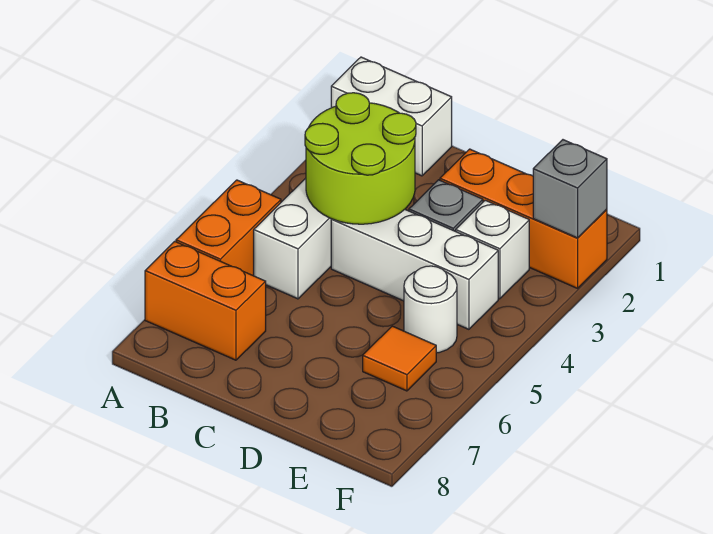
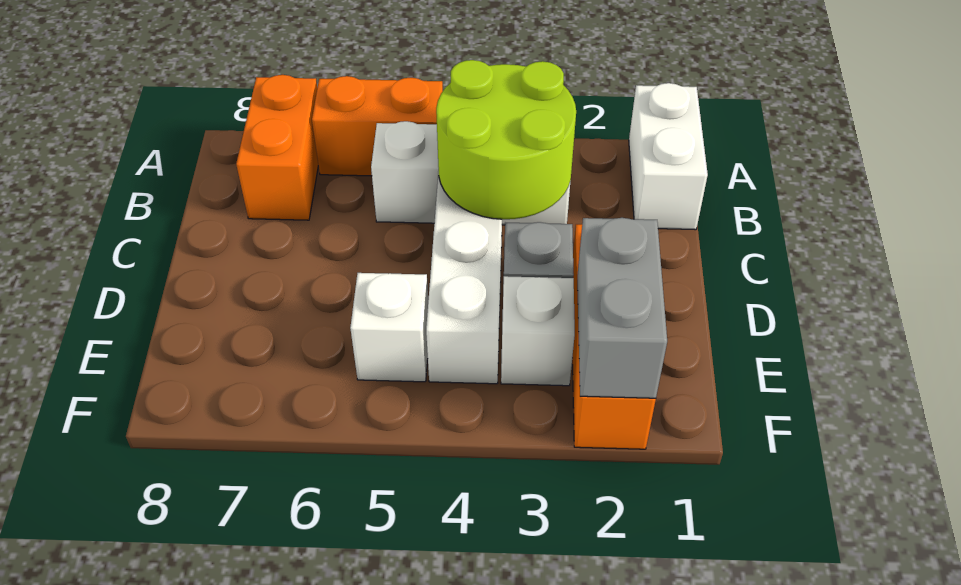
white round brick E5 level 1 -> white brick E5 level 1
orange tile E6 level 1 -> none
grey brick F2 level 2 -> grey brick E2:F2 level 2

